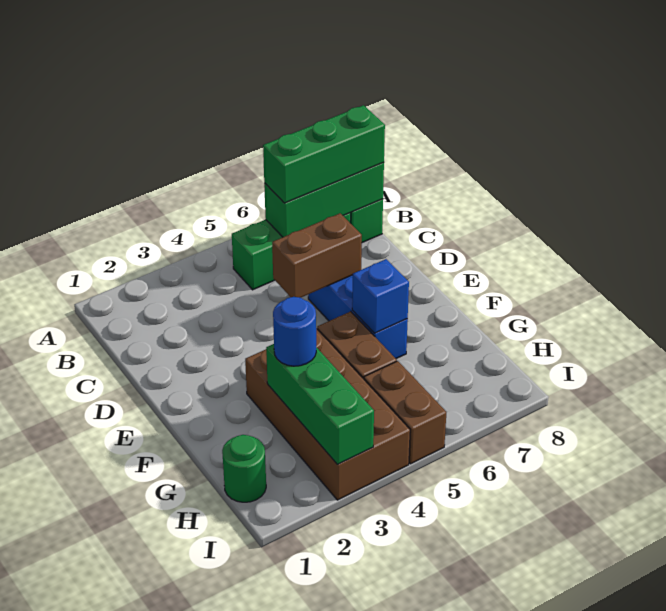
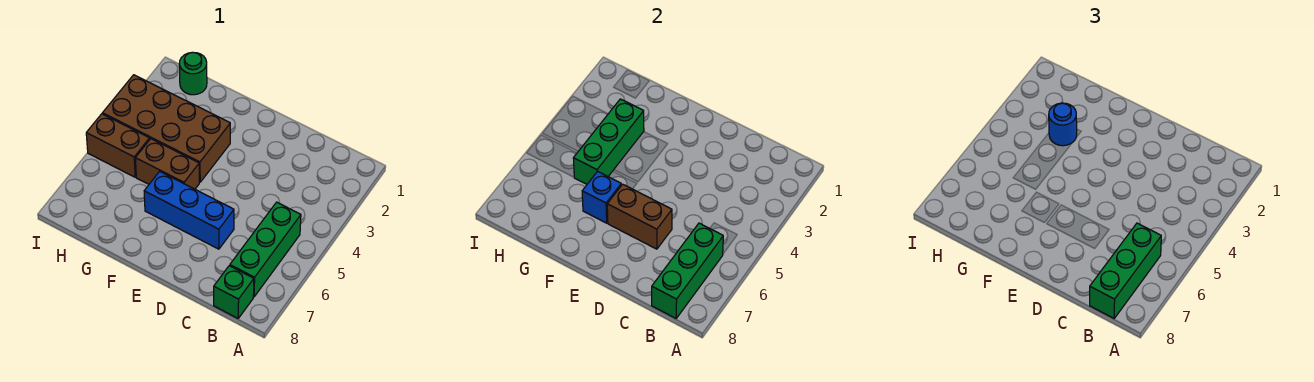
brown brick D5:D6 level 2 -> brown brick D6:E6 level 2
green brick G3:I3 level 2 -> green brick G3:G5 level 2

